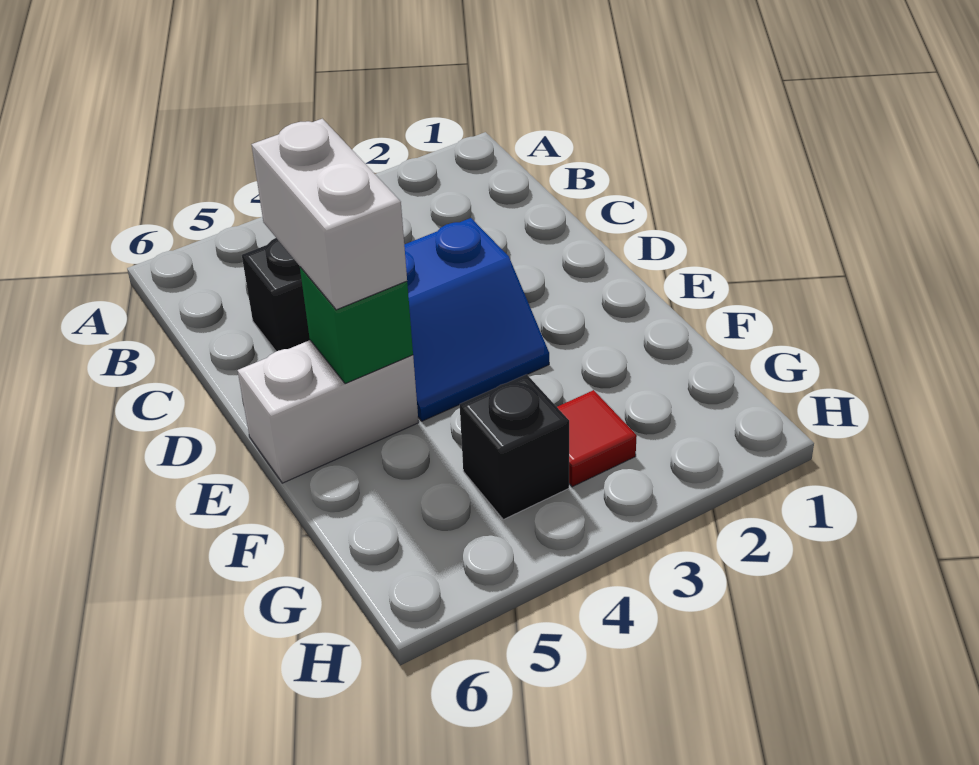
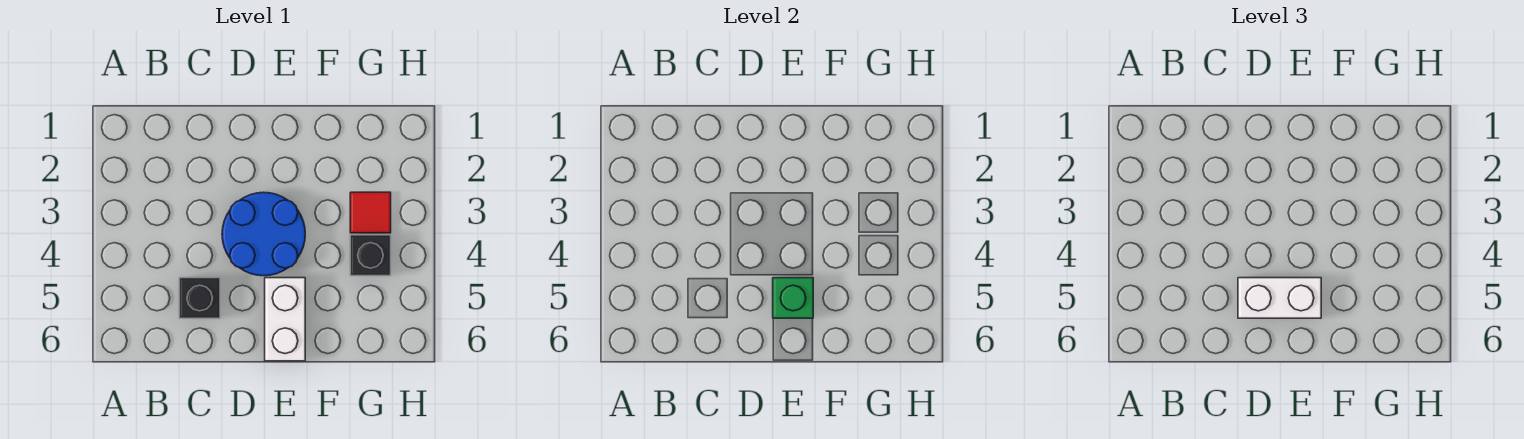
blue slope D3:E4 level 1 top D -> blue round brick D3:E4 level 1

